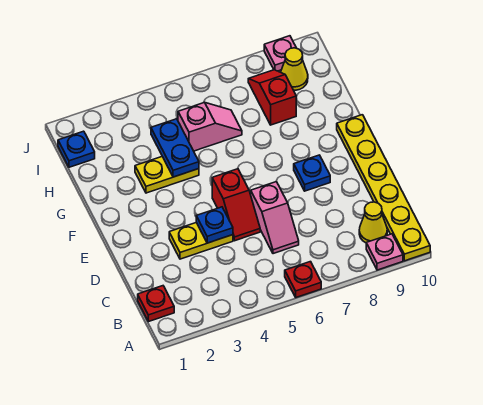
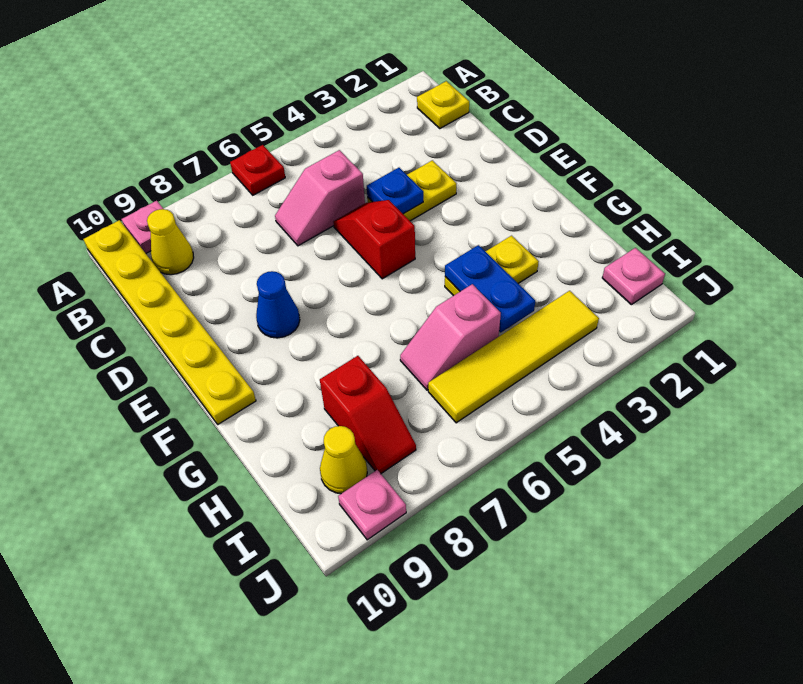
red plate B1 level 1 -> yellow plate B1 level 1
pink slope C6:D6 level 1 top D -> pink slope C5:C6 level 1 top 5
blue plate E8 level 1 -> blue cone E8 level 1
blue plate I1 level 1 -> pink plate I1 level 1
none -> yellow tile I3:I6 level 1

